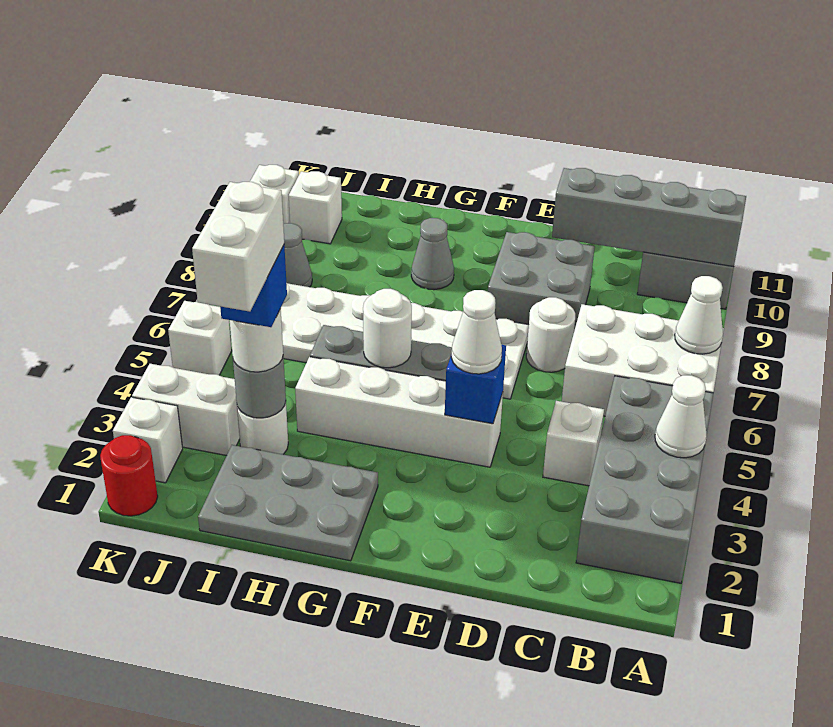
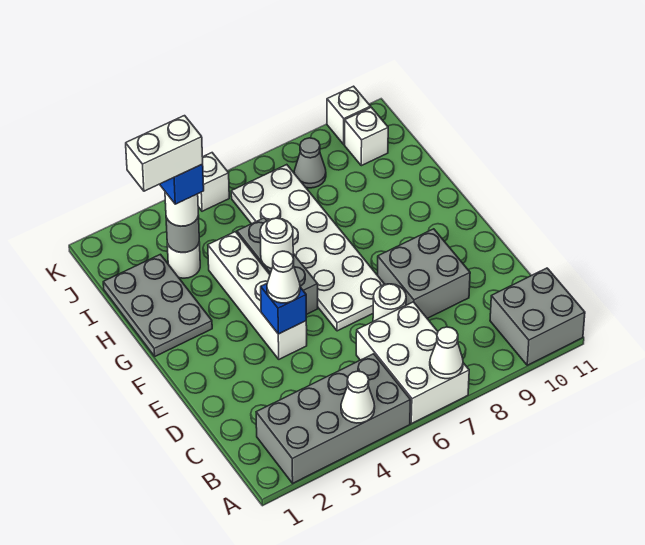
grey brick A10:D10 level 2 -> none
white brick C4 level 1 -> none
grey cone G9 level 1 -> none
white brick J3:K3 level 1 -> none
red round brick K1 level 1 -> none
white brick K2 level 1 -> none

